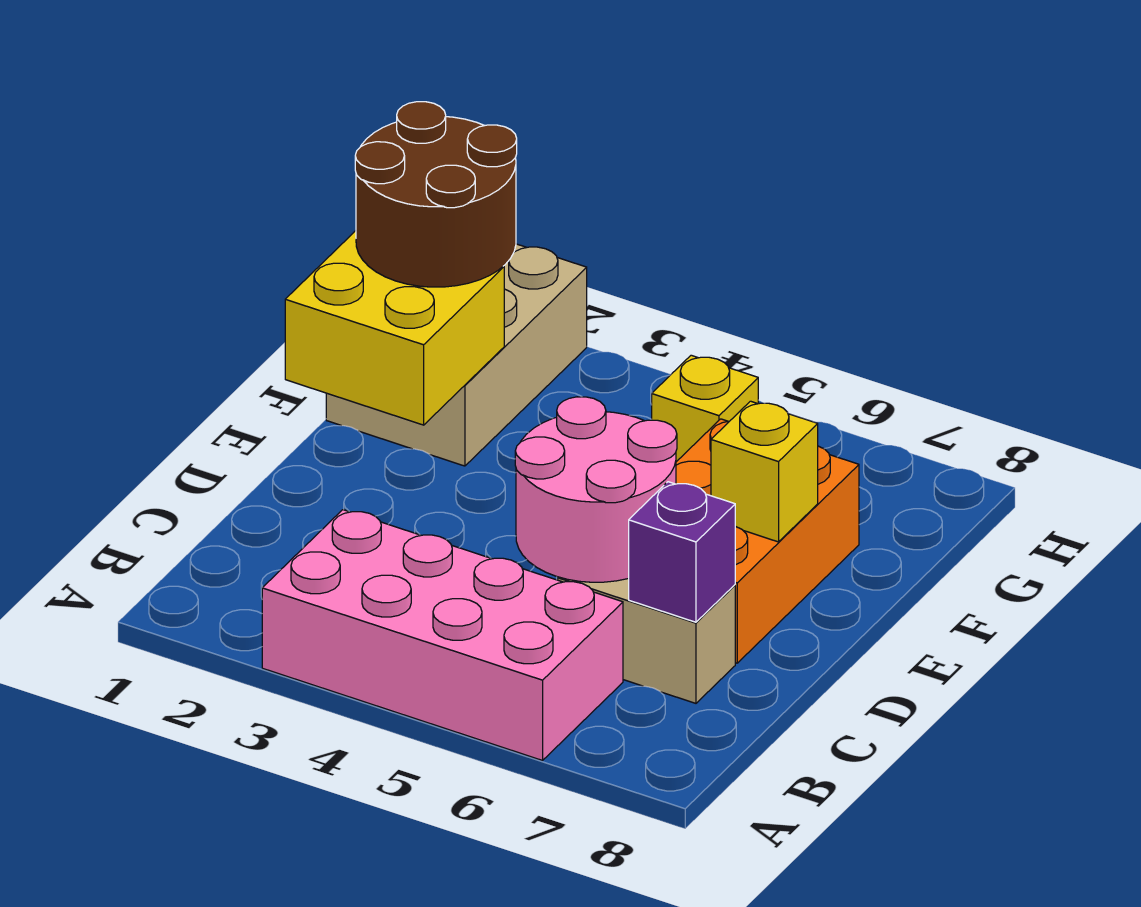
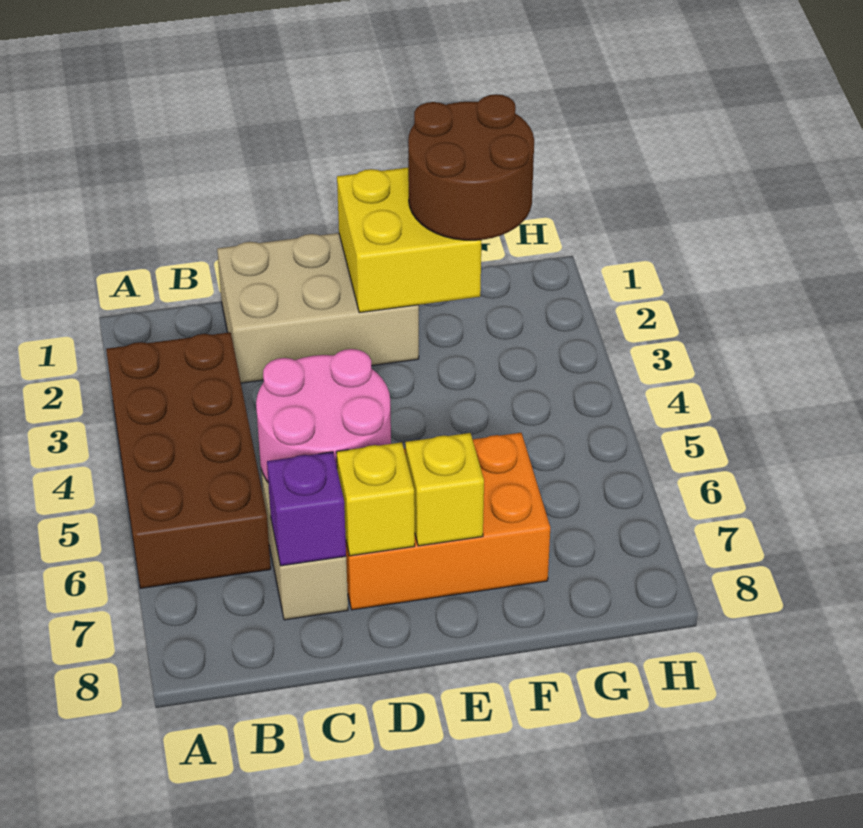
pink brick A3:B6 level 1 -> brown brick A3:B6 level 1
tan brick F1:H2 level 1 -> tan brick C1:E2 level 1
yellow brick G5 level 1 -> yellow brick D7 level 2

